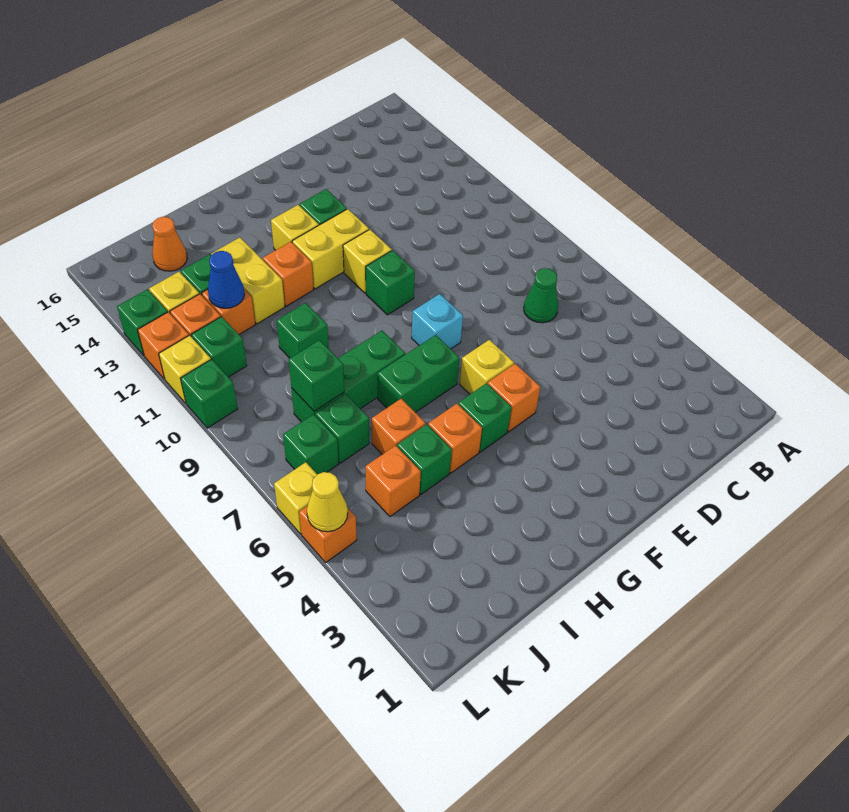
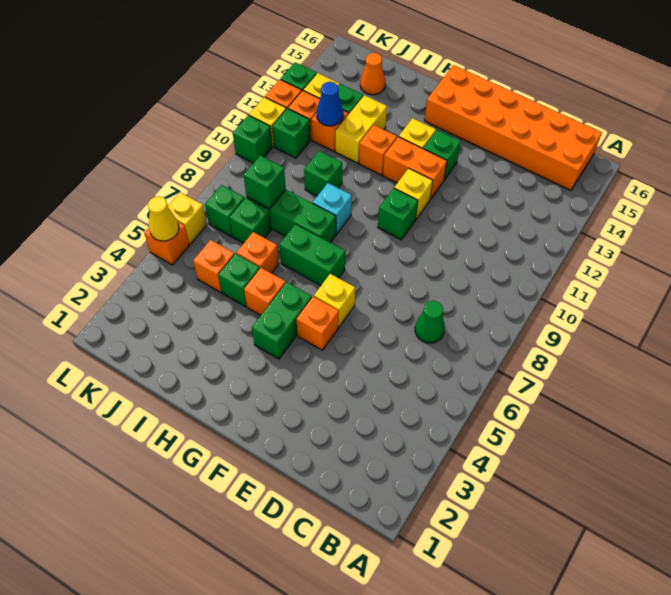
none -> orange brick B15:G16 level 1
cyan brick F8 level 1 -> cyan brick H9 level 1
yellow brick F12:G12 level 1 -> orange brick F12:G12 level 1
green brick G5 level 1 -> green brick G4:G5 level 1

